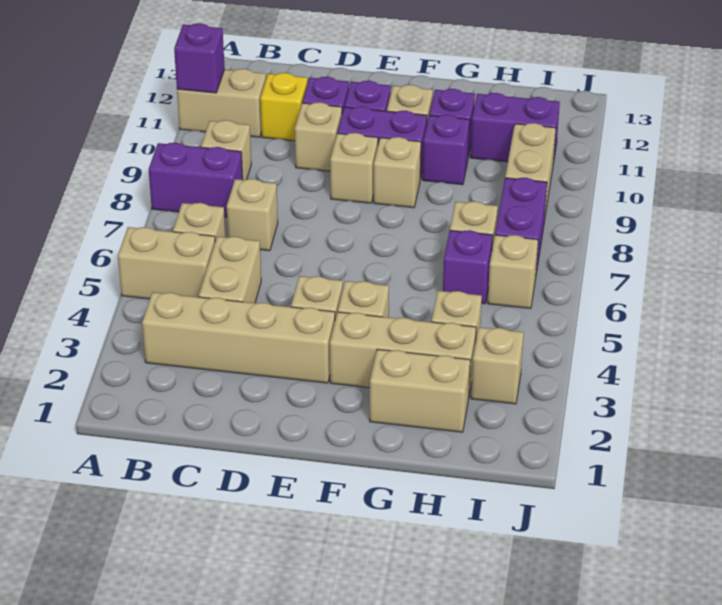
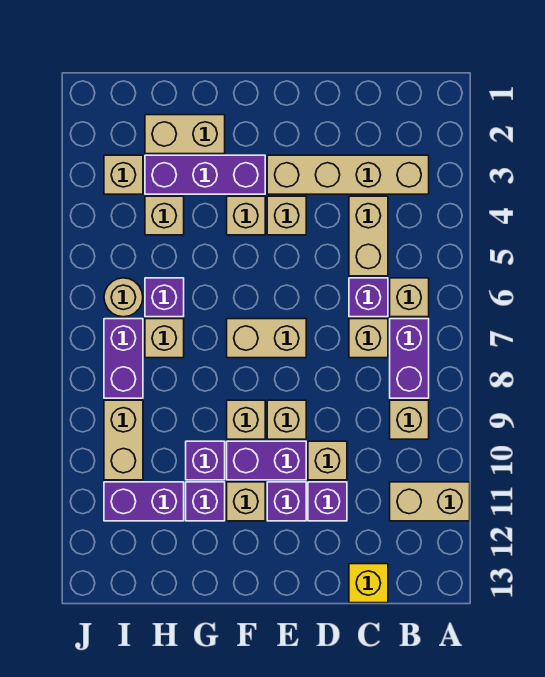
tan brick A5:B5 level 1 -> tan brick E7:F7 level 1
purple brick A8:B8 level 1 -> purple brick B7:B8 level 1
purple brick A11 level 2 -> purple brick C6 level 1
yellow brick C11 level 1 -> yellow brick C13 level 1
tan brick F3:H3 level 1 -> purple brick F3:H3 level 1
tan brick I6 level 1 -> tan round brick I6 level 1

